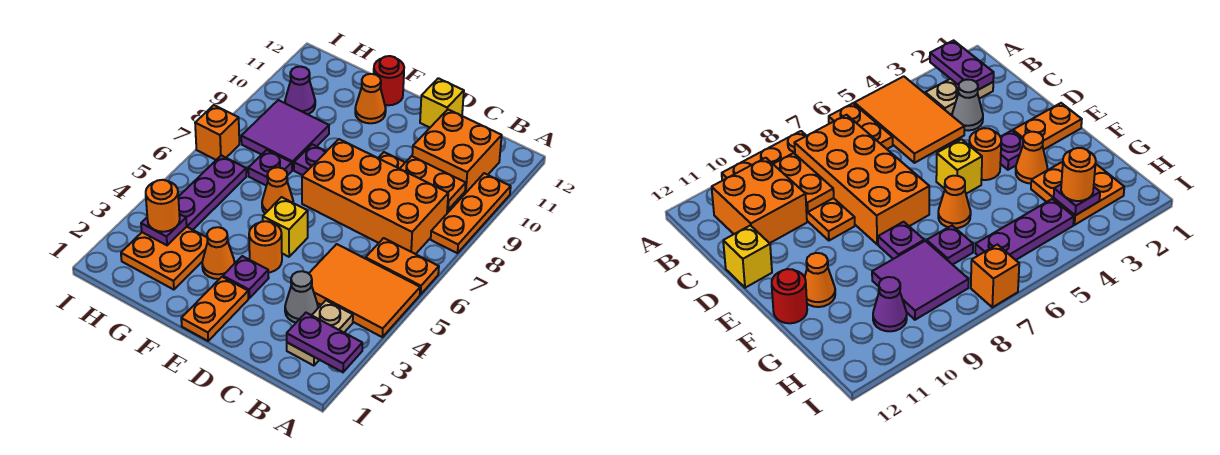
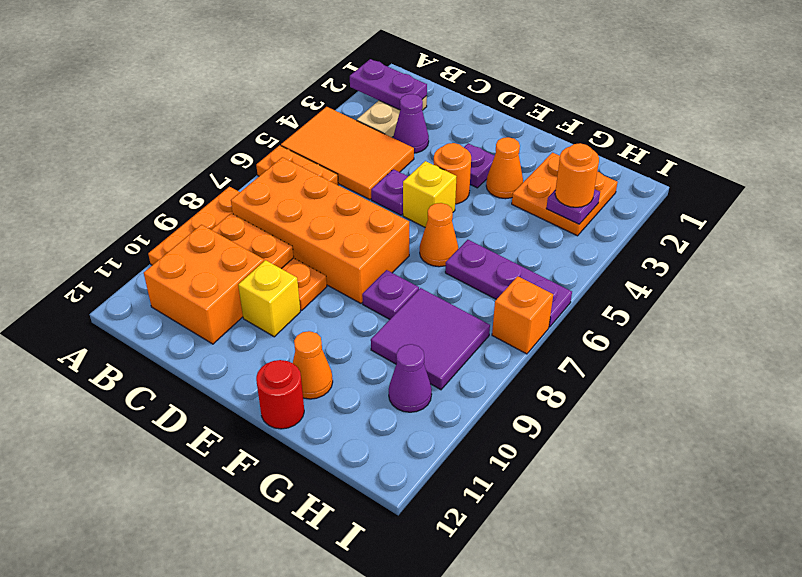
grey cone C3 level 1 -> purple cone C3 level 1
yellow brick D12 level 1 -> yellow brick D10 level 1
orange plate E1:E2 level 1 -> none
purple plate G7 level 1 -> purple plate D5 level 1
purple plate H4:H6 level 1 -> purple plate G6:I6 level 1

